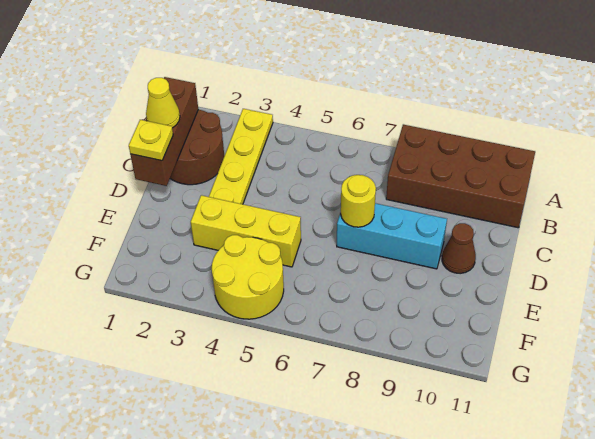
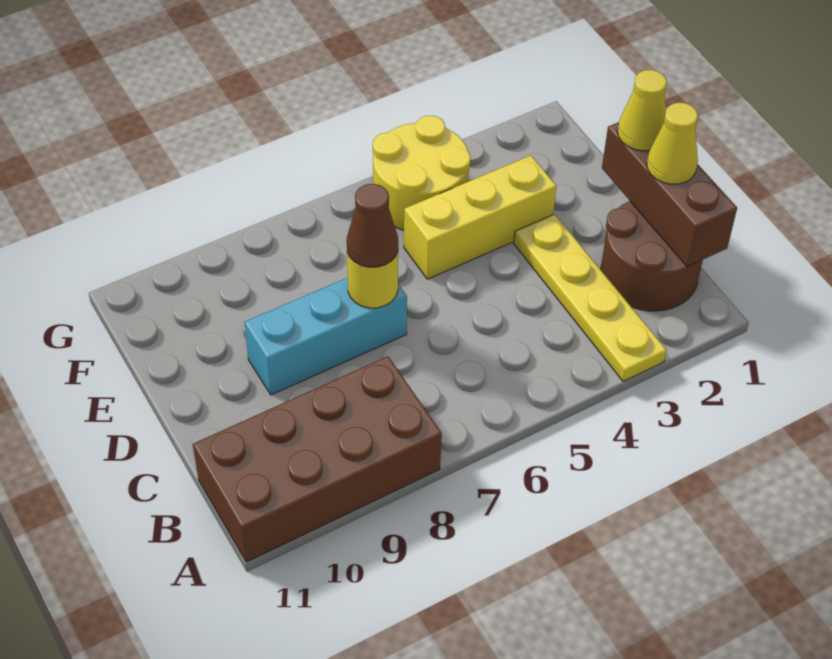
yellow plate D1 level 3 -> yellow cone D1 level 3
brown cone D10 level 1 -> brown cone D7 level 3

